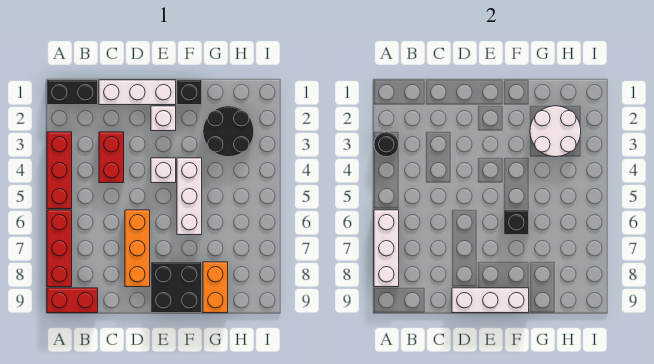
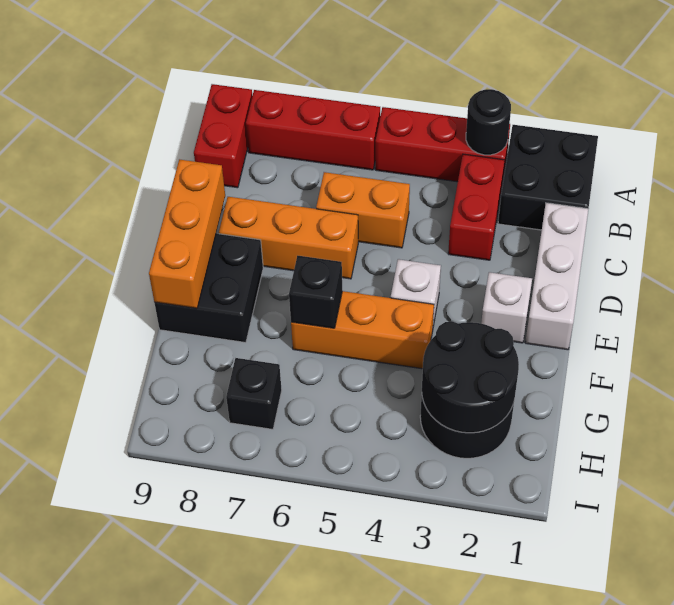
black brick A1:B1 level 1 -> black brick A1:B2 level 1
white brick A6:A8 level 2 -> none
red brick C3:C4 level 1 -> red brick B3:C3 level 1
white brick D9:F9 level 2 -> orange brick D9:F9 level 2
black brick F1 level 1 -> black brick H7 level 1
white brick F4:F6 level 1 -> orange brick F4:F6 level 1
white round brick G2:H3 level 2 -> black round brick G2:H3 level 2
orange brick G8:G9 level 1 -> orange brick C5:C6 level 1

